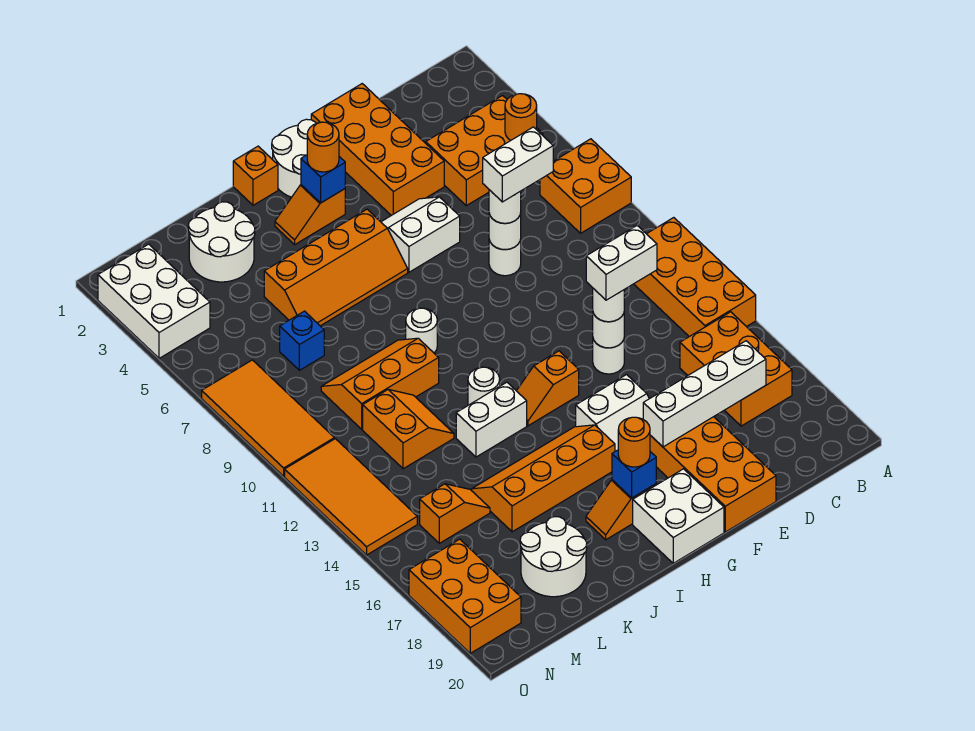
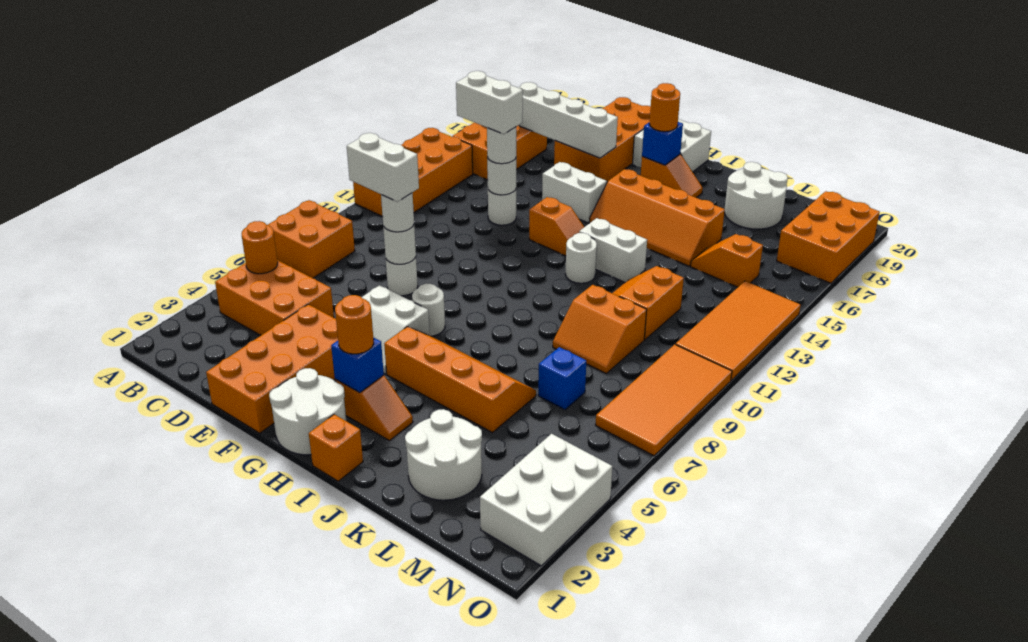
white round brick I9 level 1 -> white round brick G7 level 1
orange slope J9:L10 level 1 top 10 -> orange slope K9:L10 level 1 top 10

